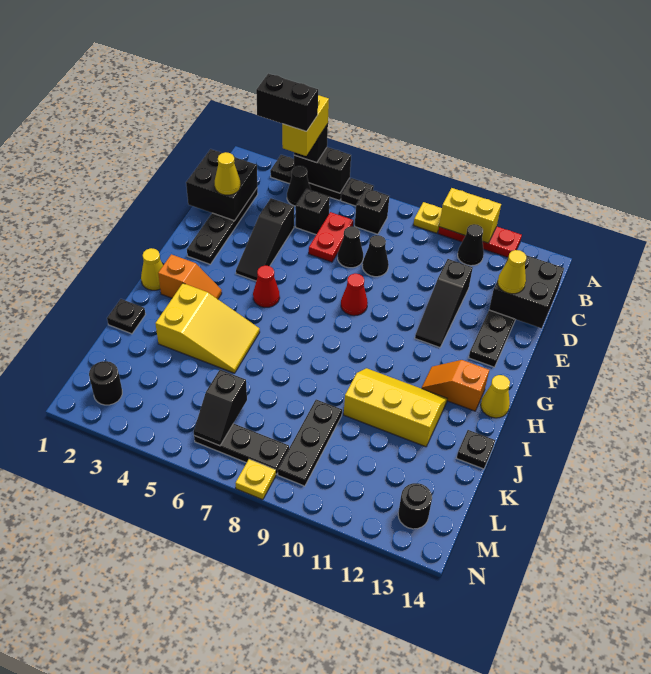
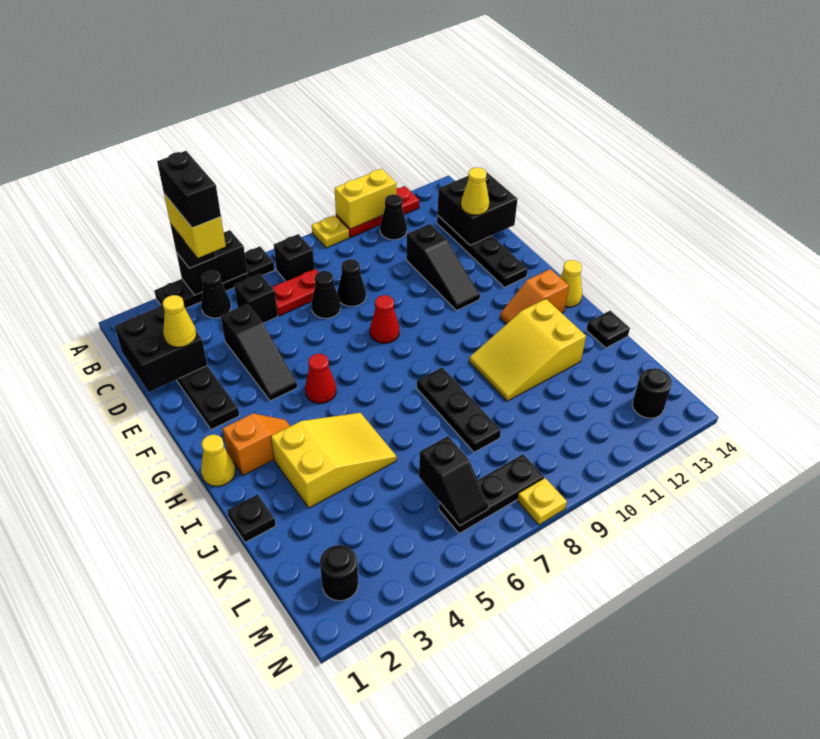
black brick B3:B4 level 5 -> black brick A4:B4 level 5
red plate C6:D6 level 1 -> red plate C6:C7 level 1
yellow slope I10:J12 level 1 top J -> yellow slope I10:J12 level 1 top 12
black plate K9:M9 level 1 -> black plate I8:K8 level 1

